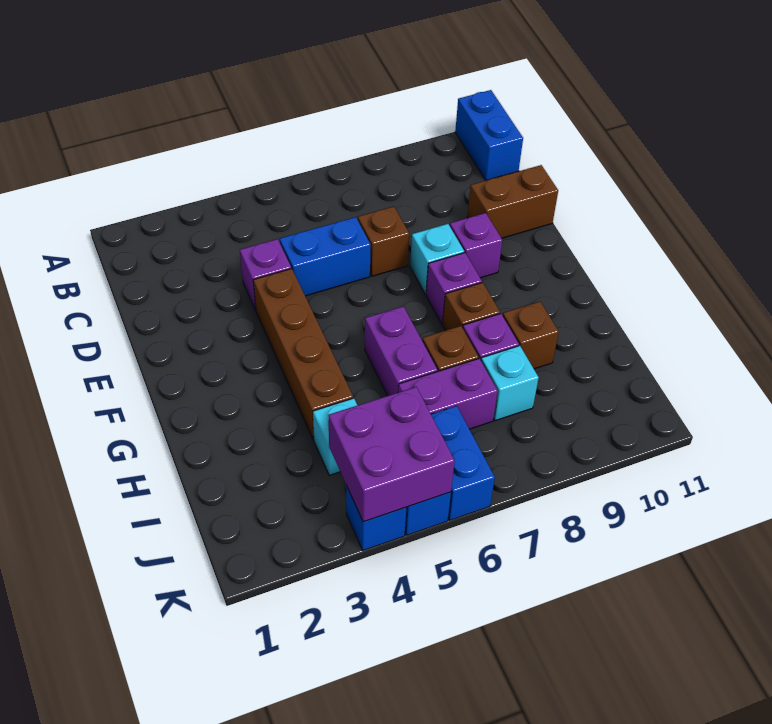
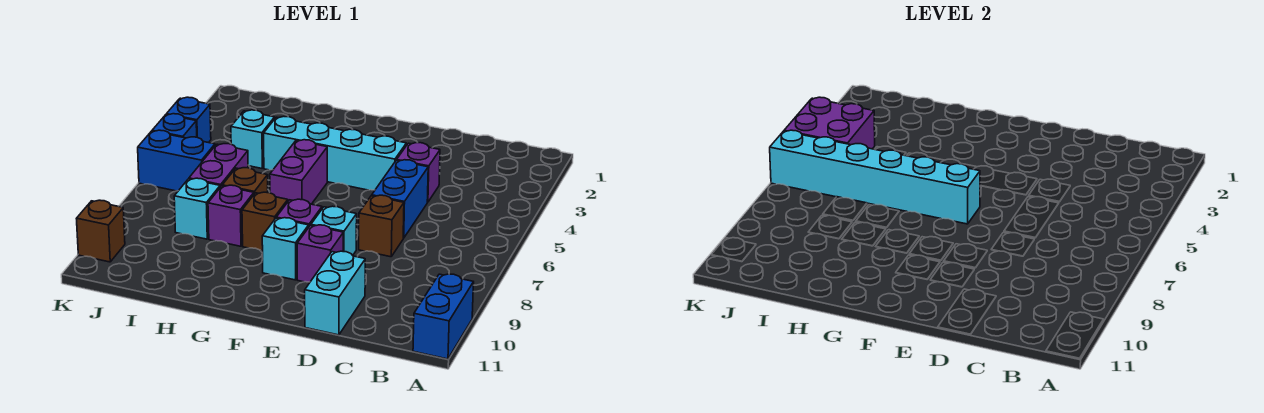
blue brick A11:B11 level 1 -> blue brick A10:A11 level 1
brown brick D10:D11 level 1 -> cyan brick D10:D11 level 1
brown brick E4:H4 level 1 -> cyan brick E4:H4 level 1
none -> cyan brick F6:K6 level 2
none -> cyan brick F9 level 1
purple brick G6:H6 level 1 -> purple brick G5:G6 level 1
brown brick H9 level 1 -> brown brick K10 level 1

